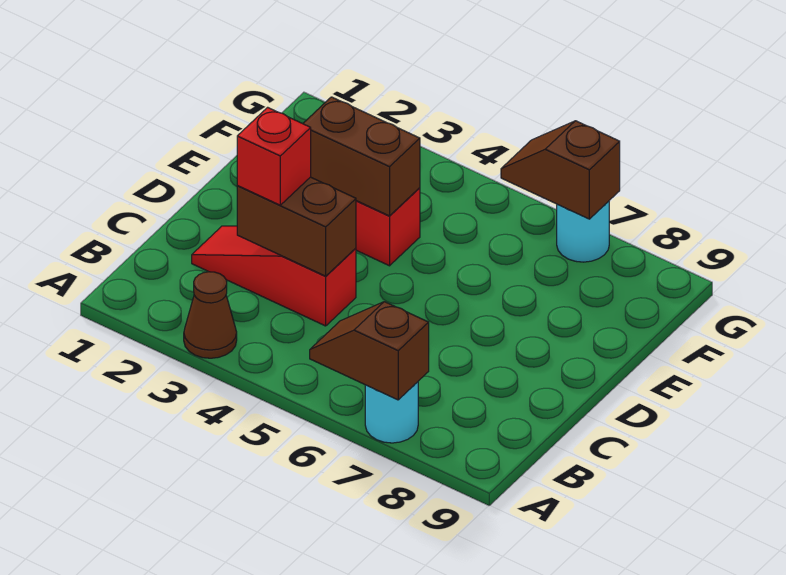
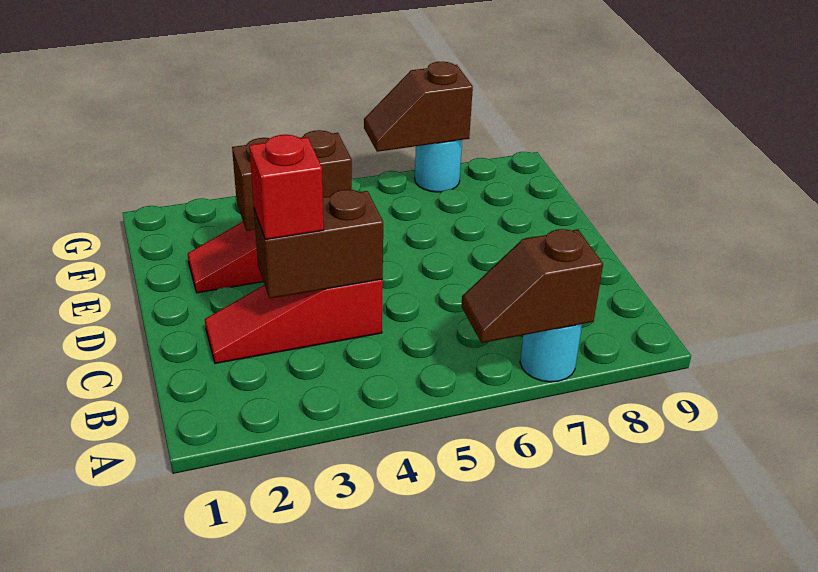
brown cone A3 level 1 -> none

